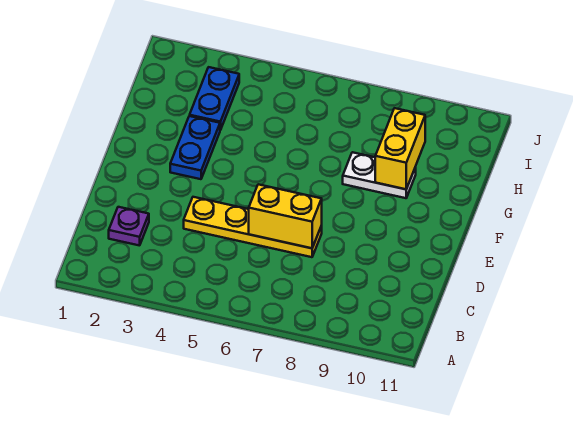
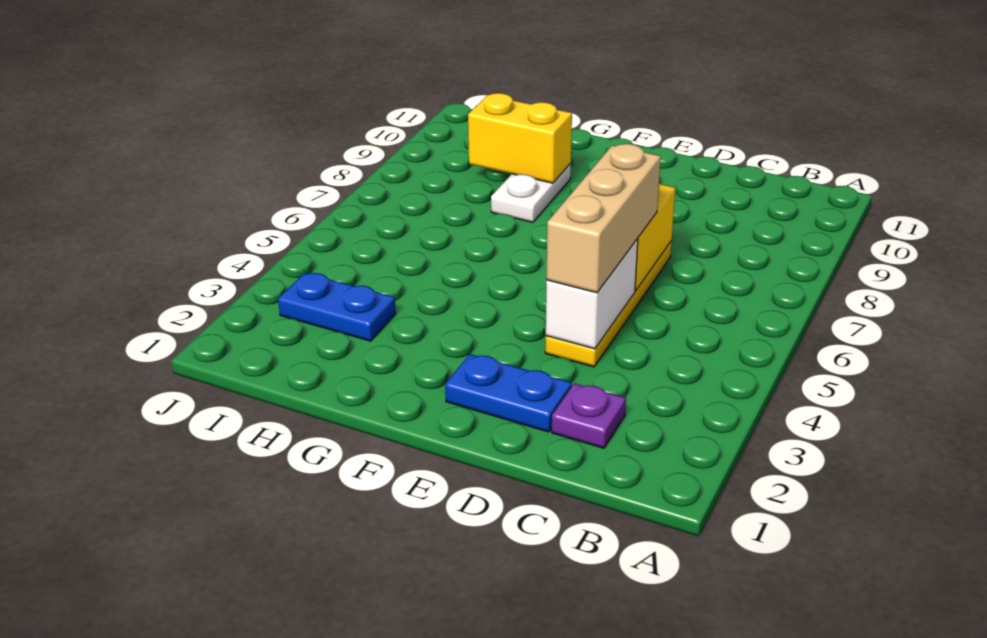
none -> white brick D4:D5 level 2
none -> tan brick D4:D6 level 3
blue plate F3:G3 level 1 -> blue plate D2:E2 level 1

